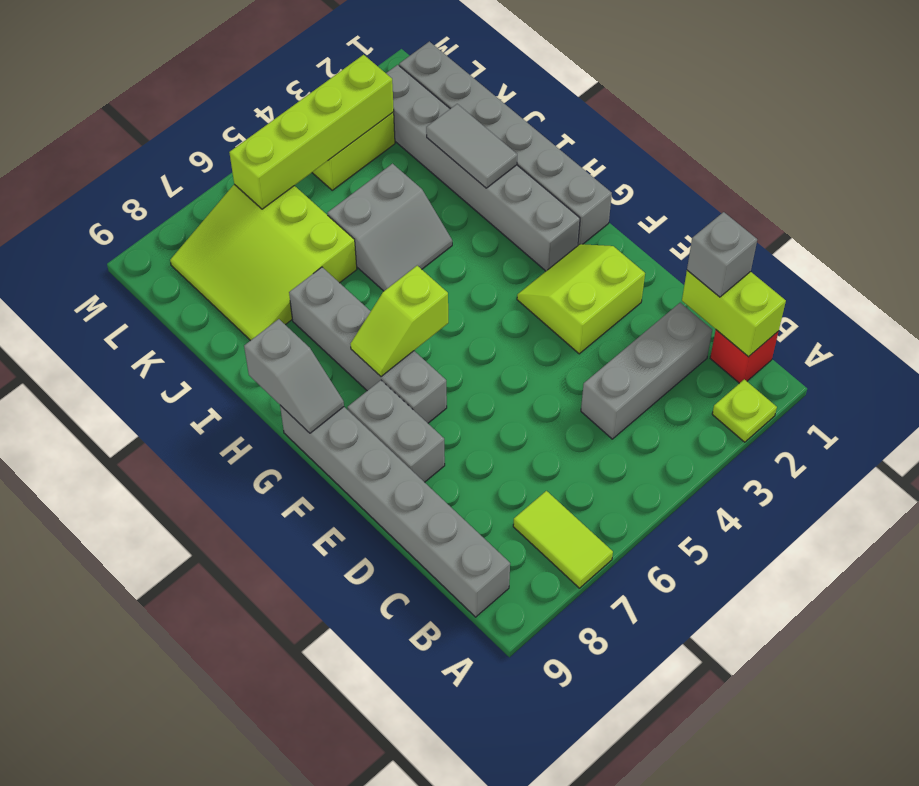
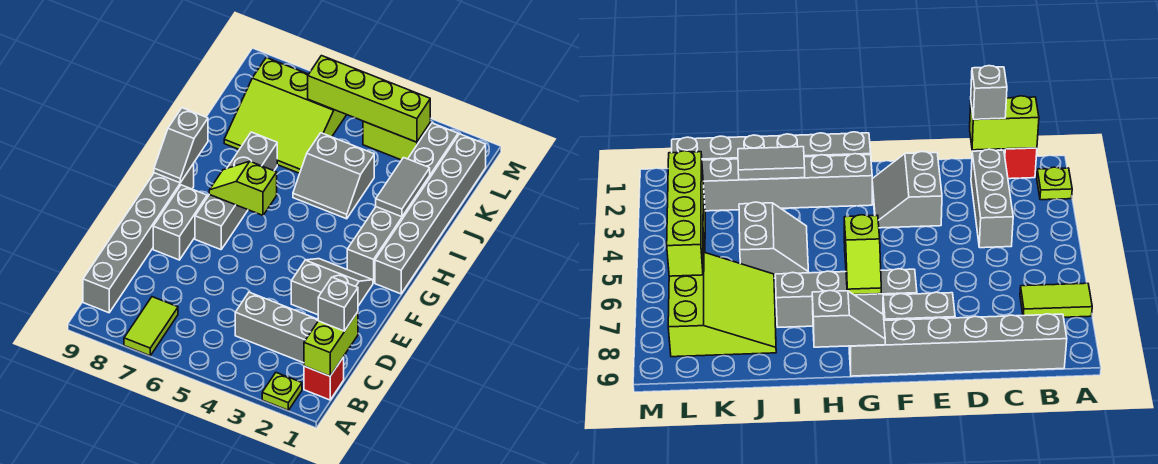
lime slope E2:F3 level 1 top E -> grey slope E2:F3 level 1 top E
lime slope J6:L8 level 1 top 6 -> lime slope J6:L8 level 1 top L

